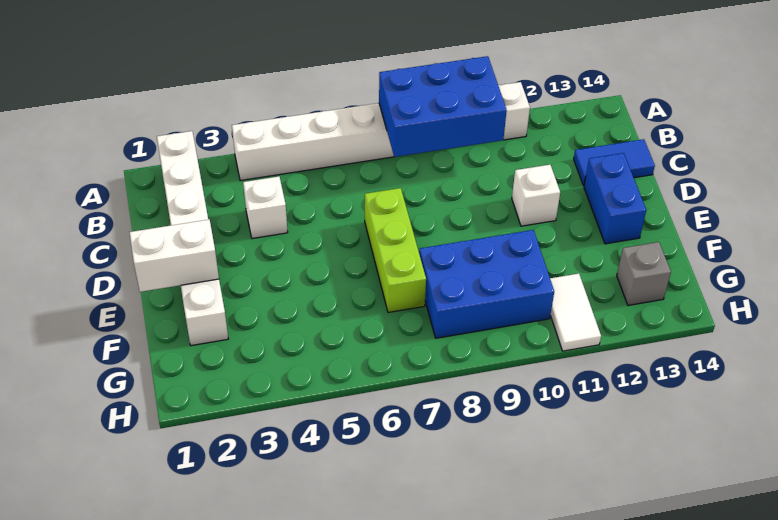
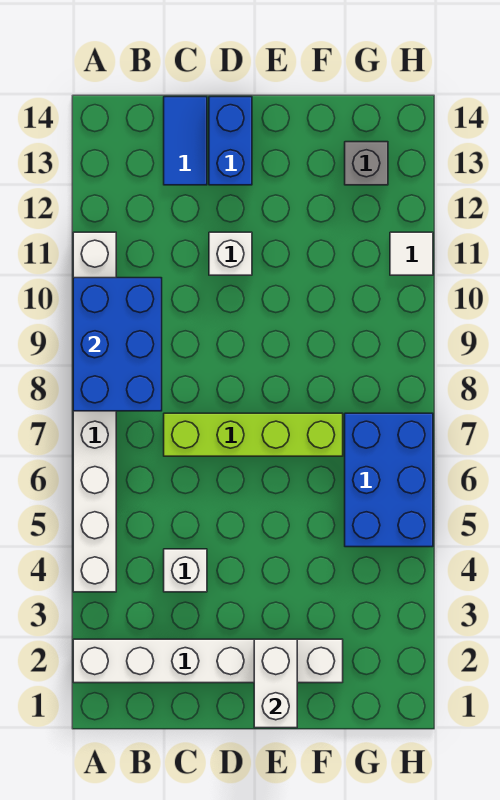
lime brick D7:F7 level 1 -> lime brick C7:F7 level 1
blue brick D13:E13 level 1 -> blue brick D13:D14 level 1
blue brick F8:G10 level 1 -> blue brick G5:H7 level 1
white tile G11:H11 level 1 -> white tile H11 level 1

